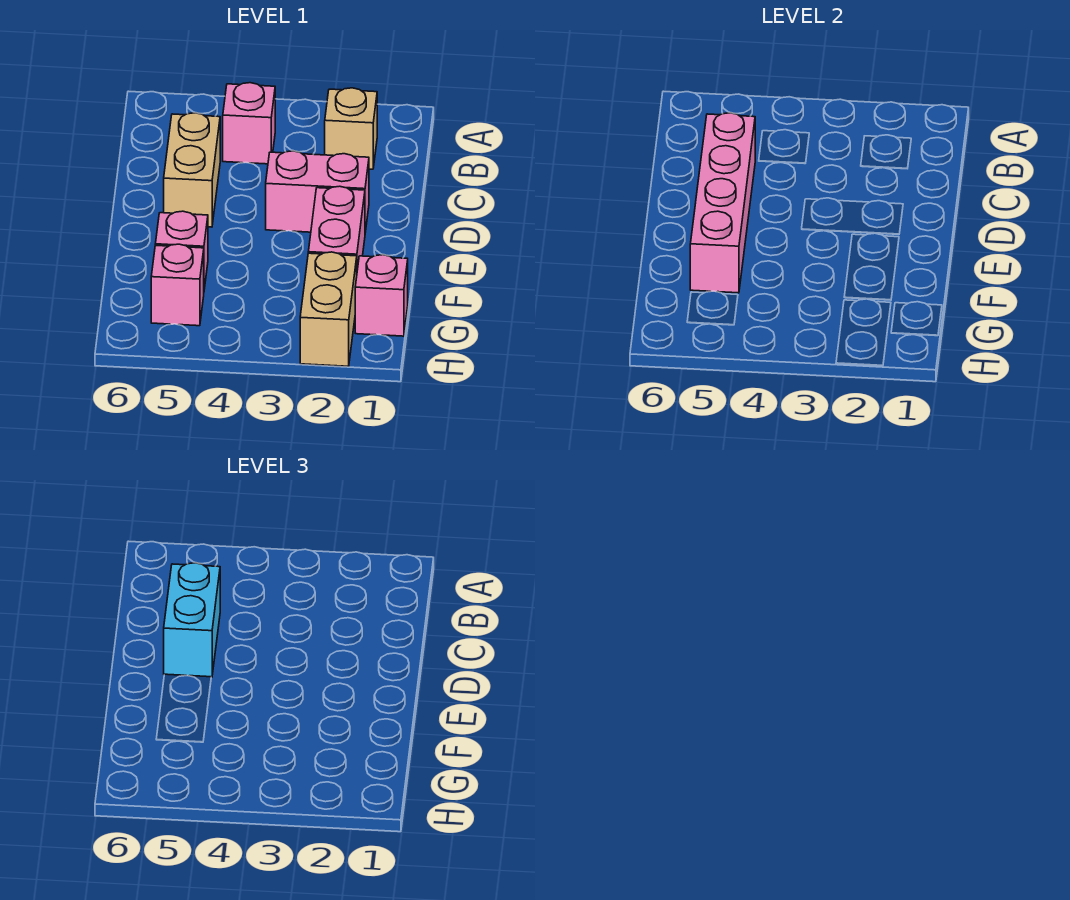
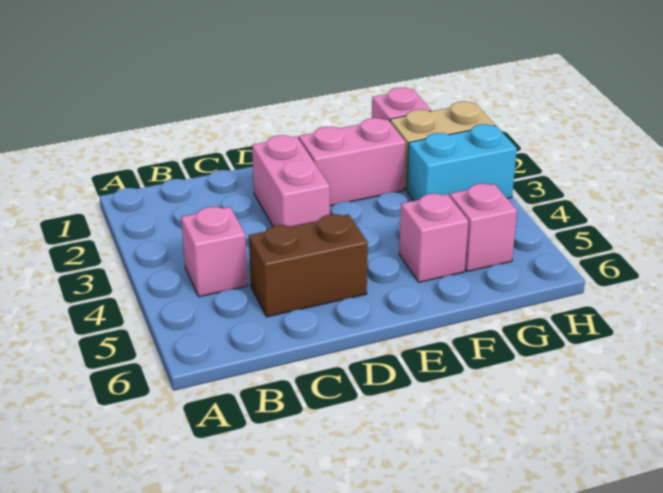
tan brick B2 level 1 -> none
tan brick C5:D5 level 1 -> brown brick C5:D5 level 1
pink brick C5:F5 level 2 -> none
cyan brick C5:D5 level 3 -> cyan brick G3:H3 level 1

